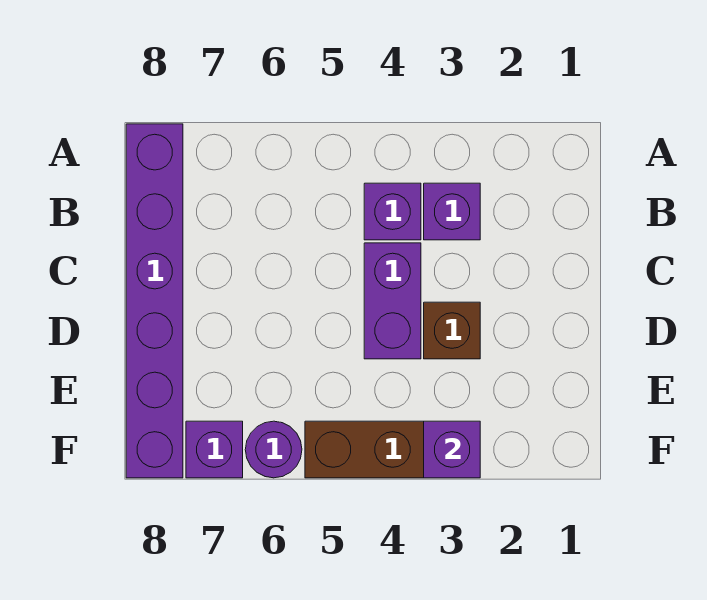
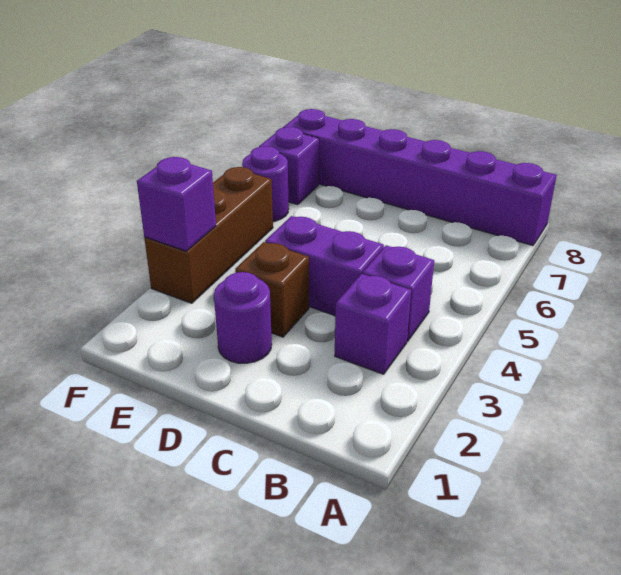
none -> purple round brick D2 level 1

